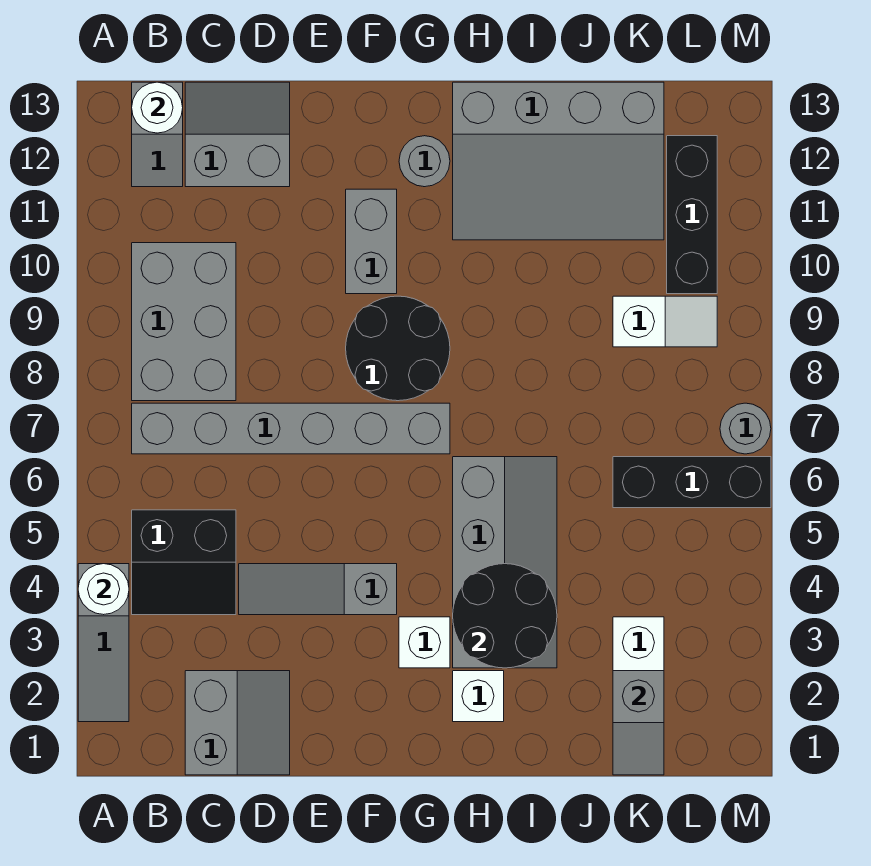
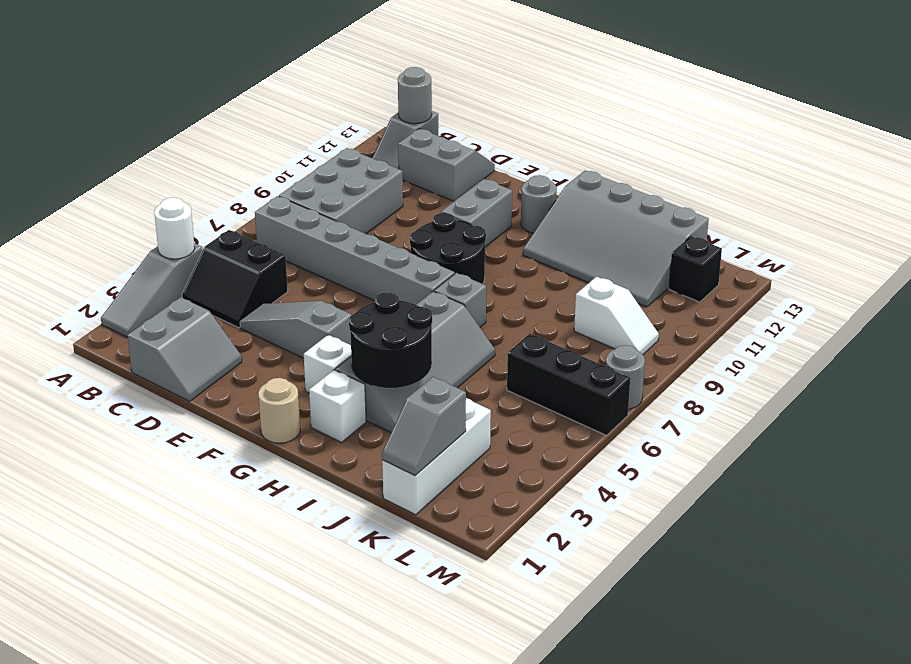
white round brick B13 level 2 -> grey round brick B13 level 2
none -> tan round brick G1 level 1
none -> grey brick H7 level 1
black brick L10:L12 level 1 -> black brick L12 level 1

